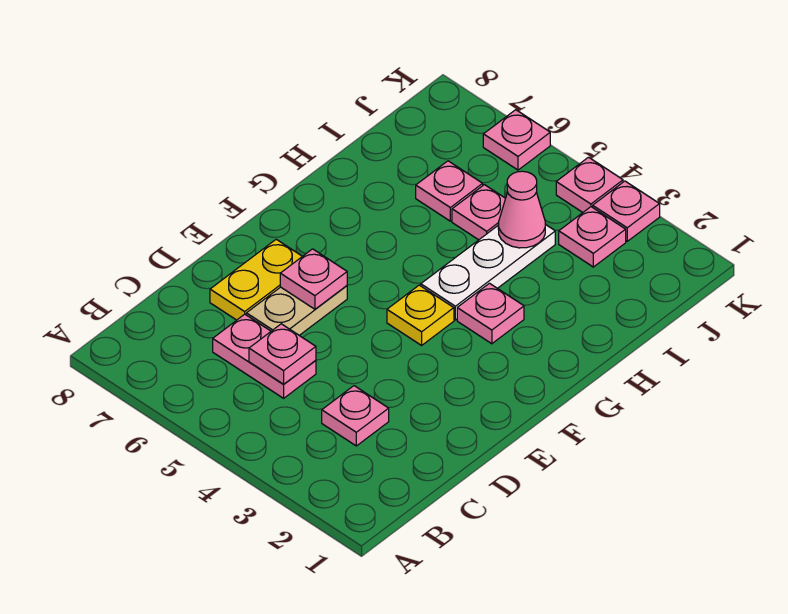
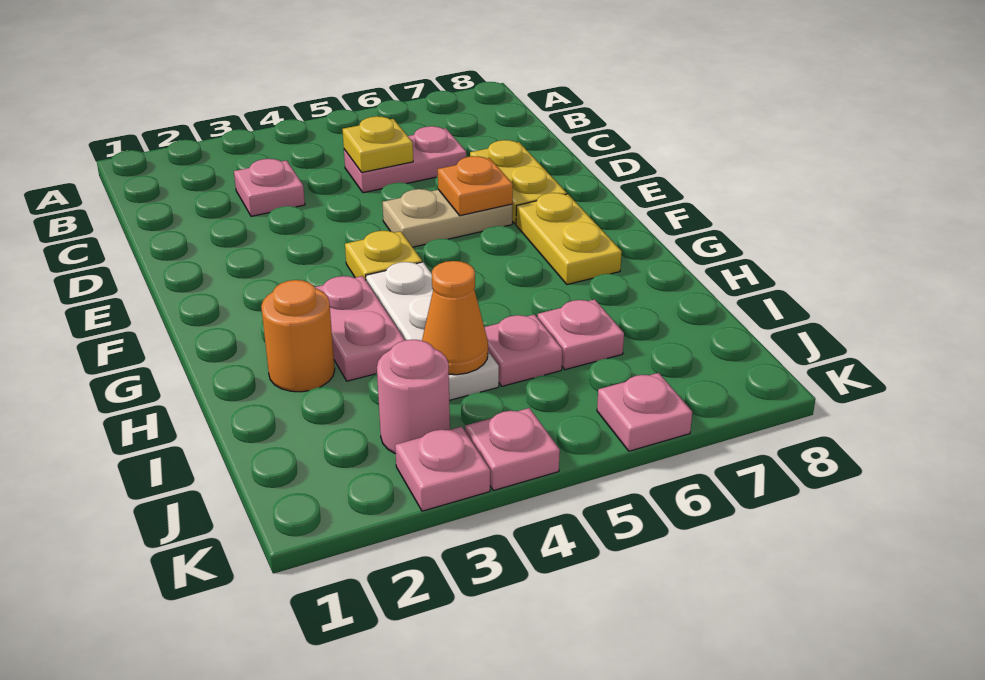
pink plate C5 level 2 -> yellow plate C5 level 2
tan plate D6:E6 level 1 -> tan plate E5:E6 level 1
pink plate E6 level 2 -> orange plate E6 level 2
none -> yellow plate F7:G7 level 1
pink plate G3 level 1 -> pink plate G3:H3 level 1
none -> orange round brick H2 level 1
pink cone I4 level 2 -> orange cone I4 level 2
pink plate J3 level 1 -> pink round brick J3 level 1

